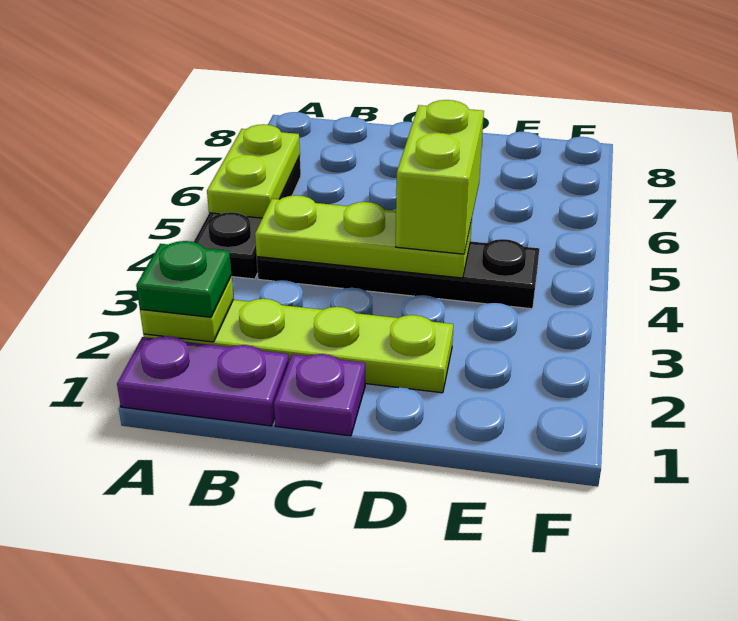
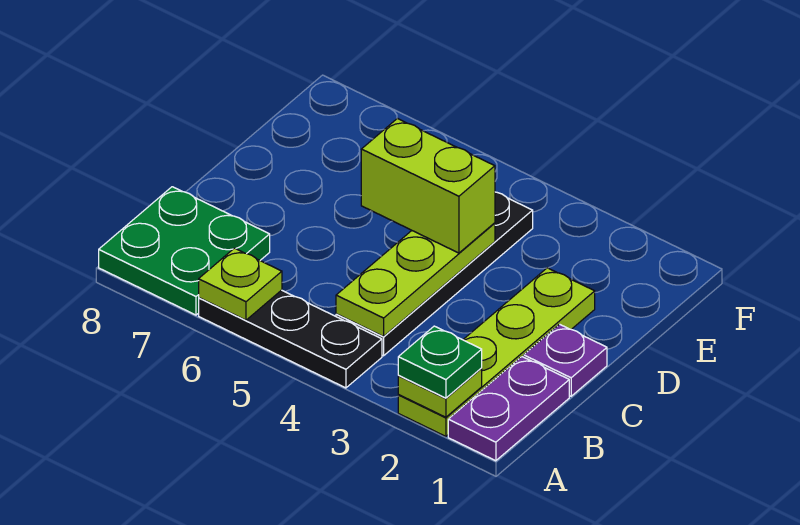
lime plate A5:A6 level 2 -> lime plate A6 level 2
none -> green plate A7:B8 level 1

